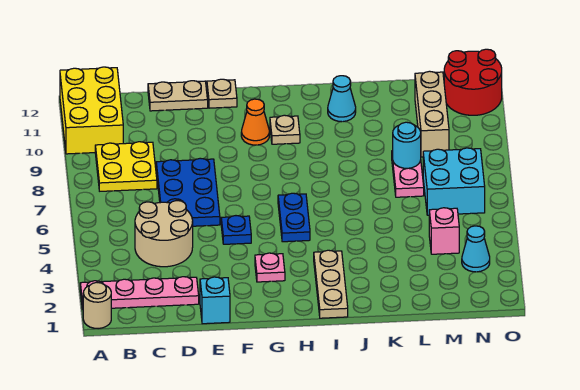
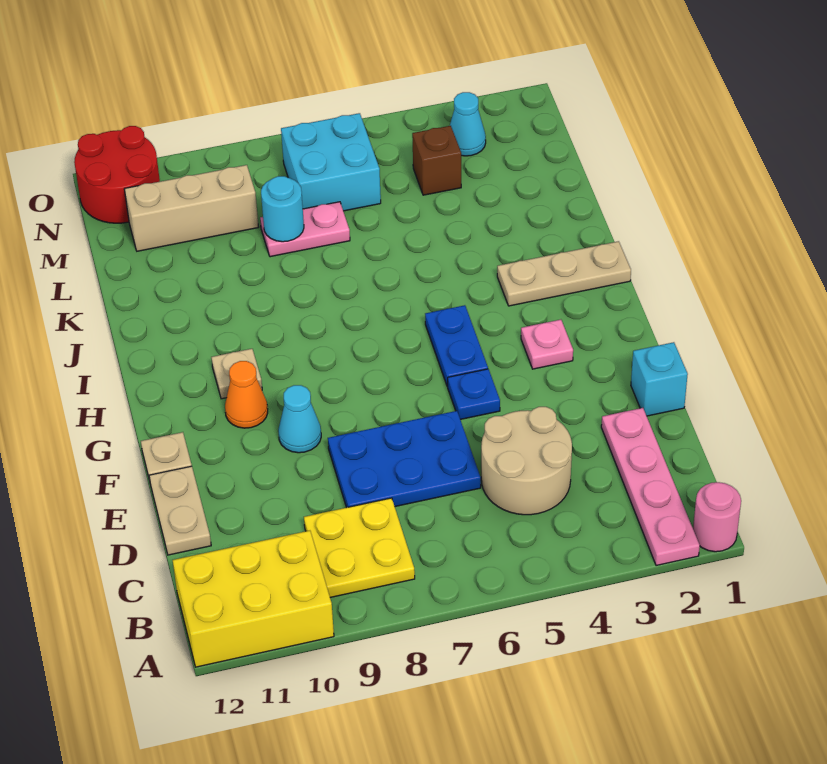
tan round brick A1 level 1 -> pink round brick A1 level 1
blue plate H5:H6 level 1 -> blue plate G5:H5 level 1
cyan cone J11 level 1 -> cyan cone F9 level 1
pink brick M4 level 1 -> brown brick M4 level 1

